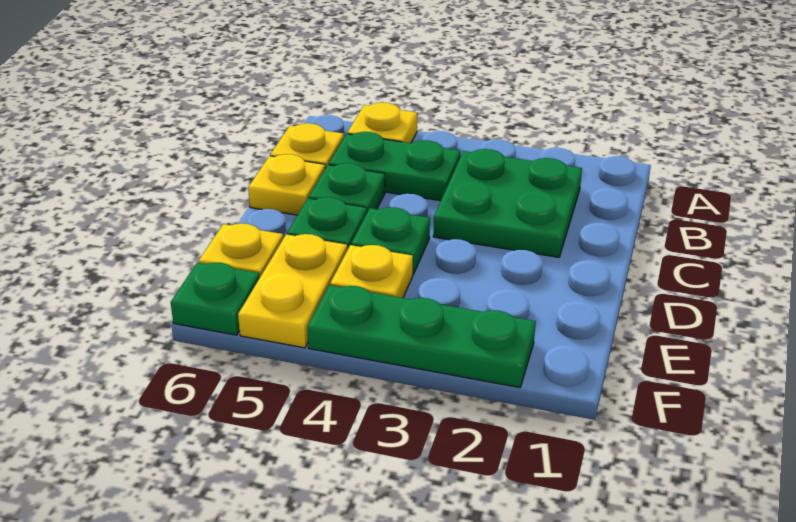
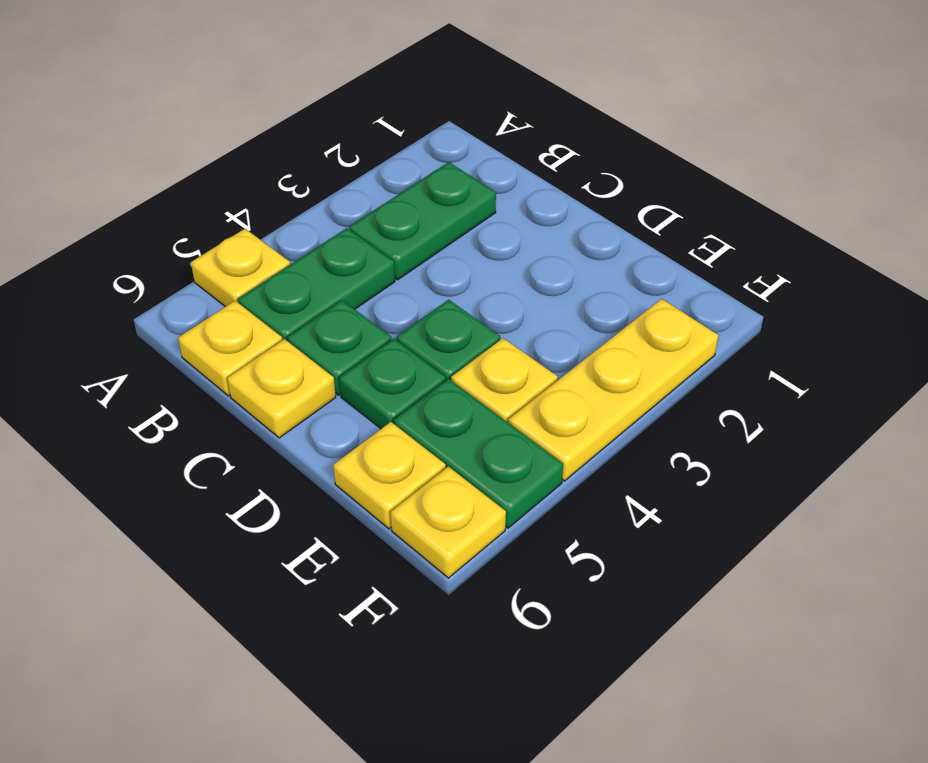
green plate B2:C3 level 1 -> green plate B2:B3 level 1
yellow plate E5:F5 level 1 -> green plate E5:F5 level 1
green plate F2:F4 level 1 -> yellow plate F2:F4 level 1
green plate F6 level 1 -> yellow plate F6 level 1

